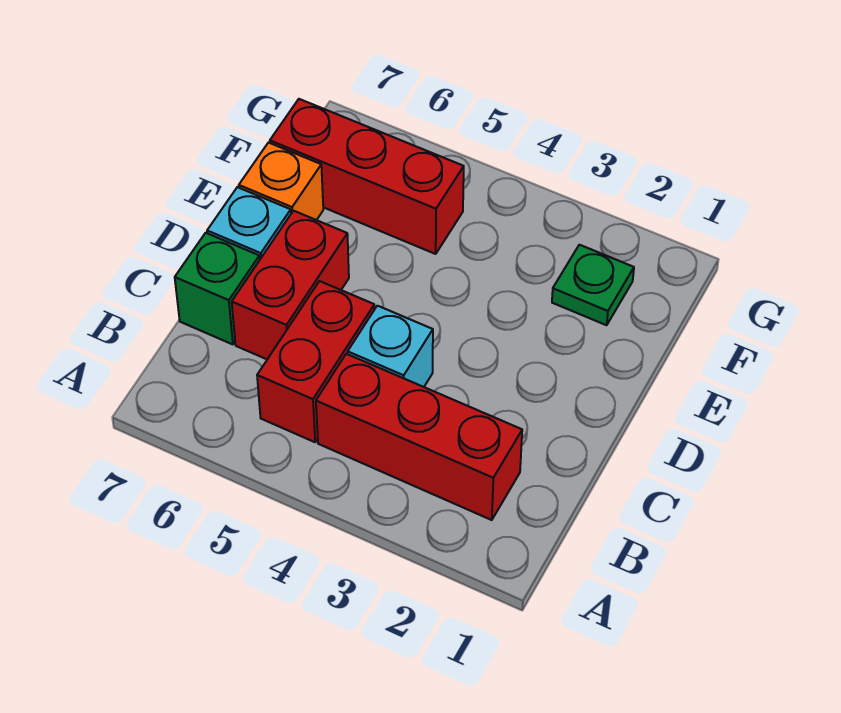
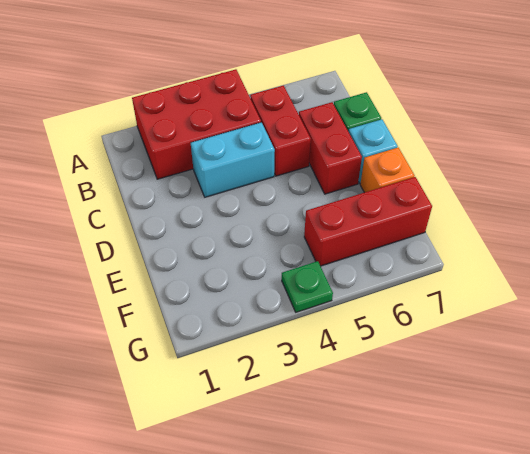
red brick B2:B4 level 1 -> red brick A2:B4 level 1
cyan brick C4 level 1 -> cyan brick C3:C4 level 1
green plate F2 level 1 -> green plate G4 level 1

